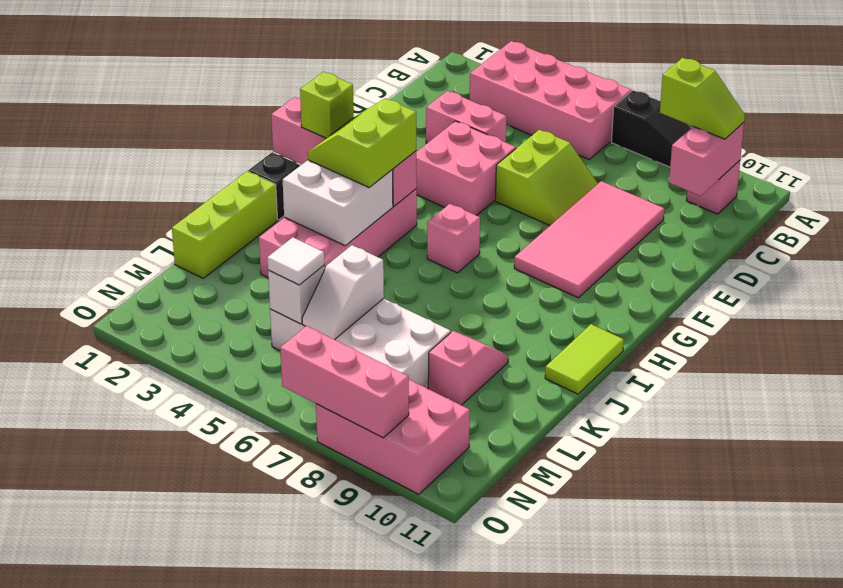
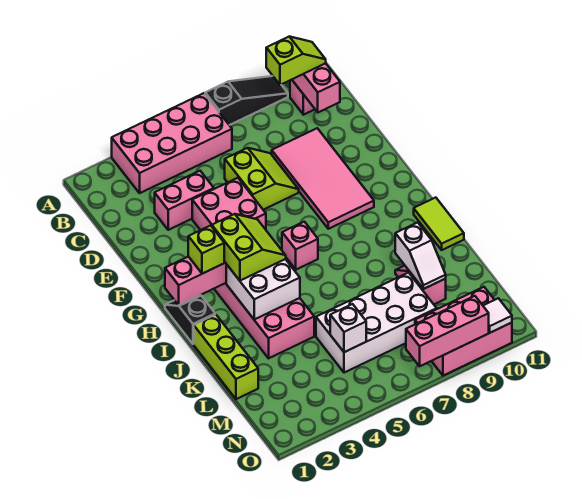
lime slope H3:I4 level 3 top 4 -> lime slope H3:I4 level 3 top 3
white slope L6:M6 level 2 top L -> white slope K9:L9 level 2 top K
white tile M5 level 3 -> white tile O10 level 2

